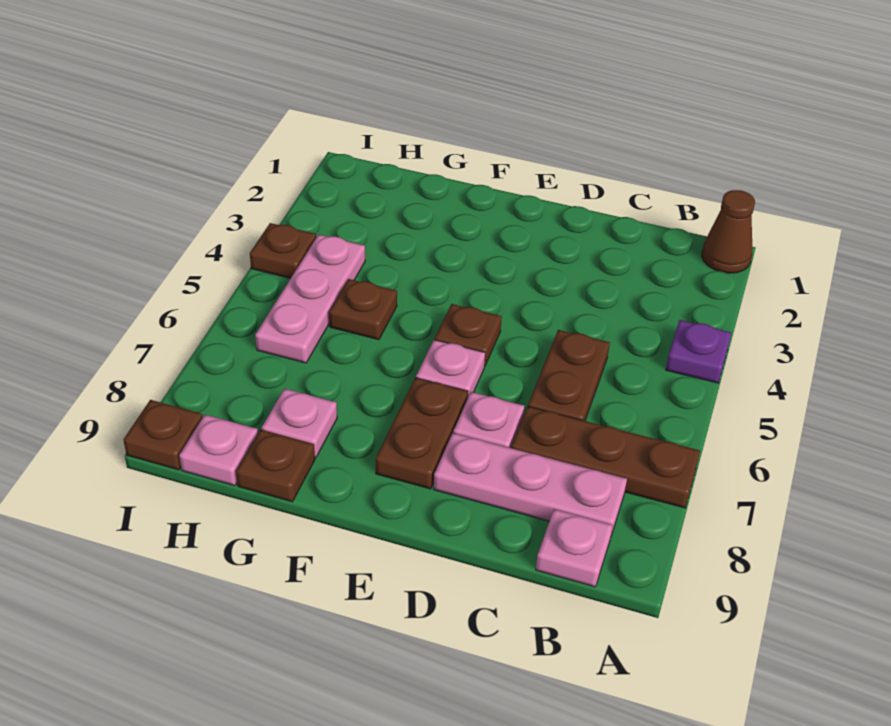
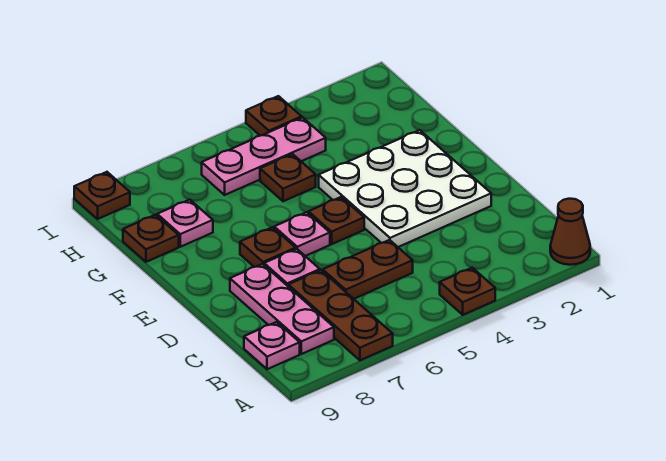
purple plate A4 level 1 -> brown plate A4 level 1
none -> white plate D2:F4 level 1
brown plate E7:E8 level 1 -> brown plate E7 level 1
pink plate H9 level 1 -> none

